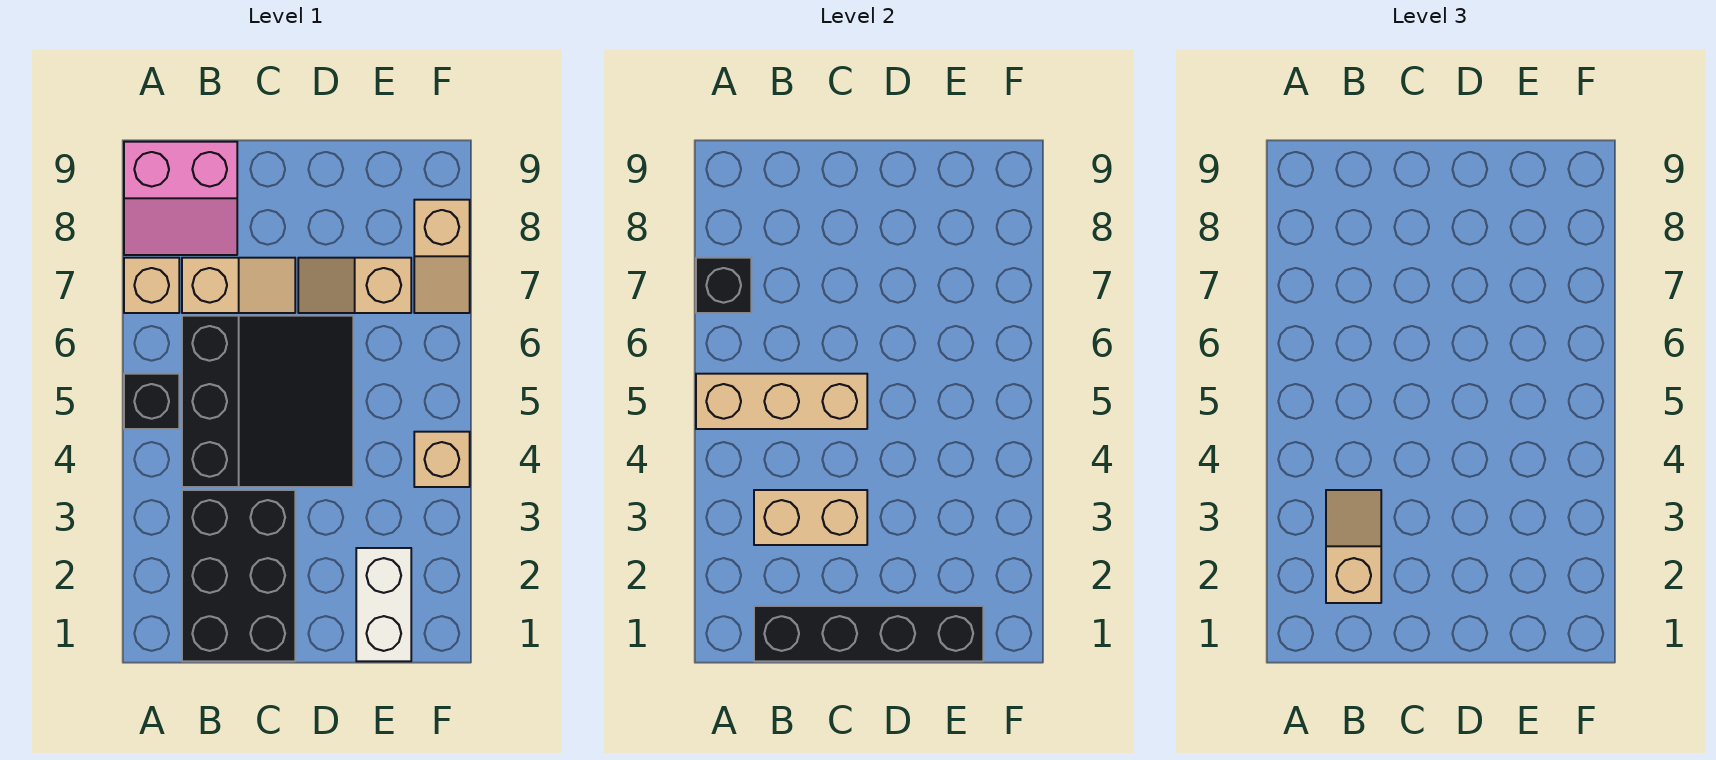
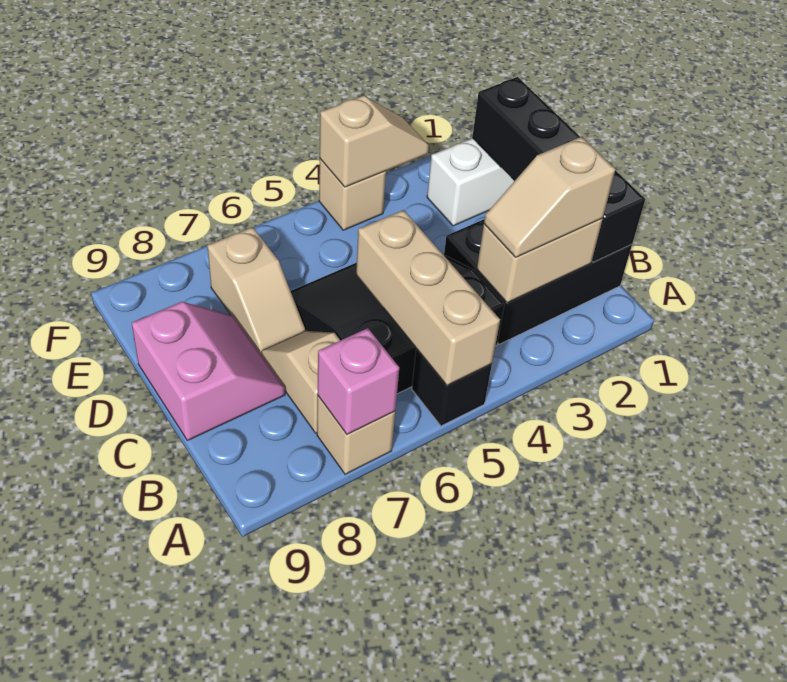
black brick A7 level 2 -> pink brick A7 level 2
pink slope A8:B9 level 1 top 9 -> pink slope C8:D9 level 1 top 9
tan brick B3:C3 level 2 -> tan brick B2:B3 level 2
tan slope F7:F8 level 1 top 8 -> tan slope F3:F4 level 2 top 4

